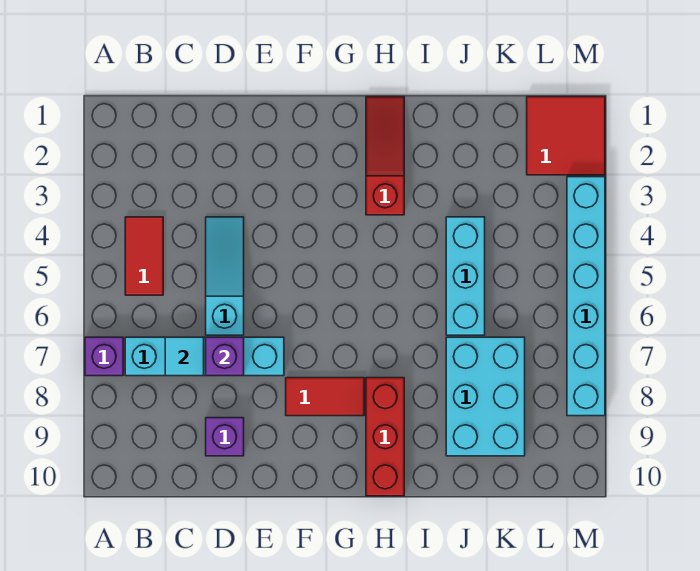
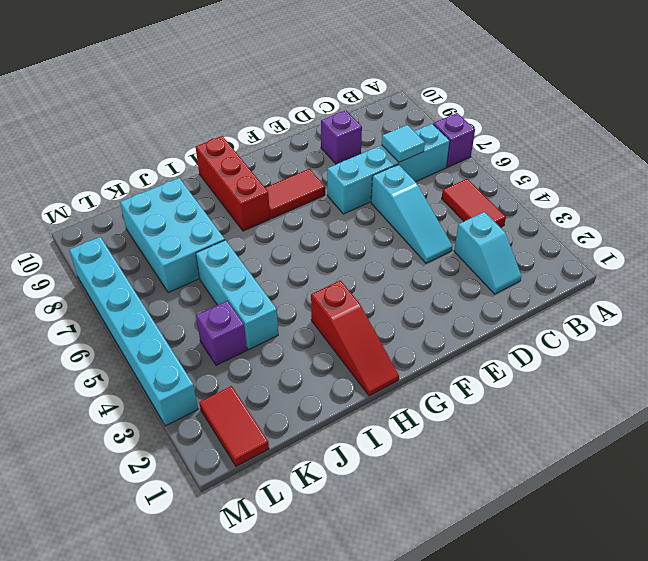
none -> cyan slope C2:C3 level 1 top 3
purple brick D7 level 2 -> purple brick K4 level 1
red tile L1:M2 level 1 -> red tile L1:L2 level 1

